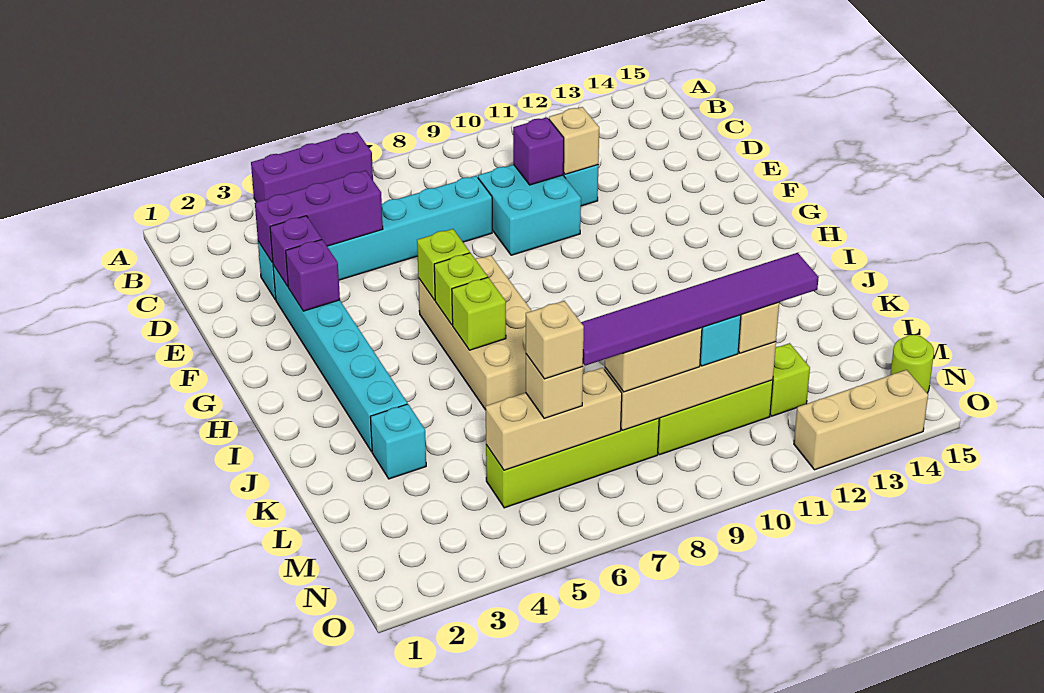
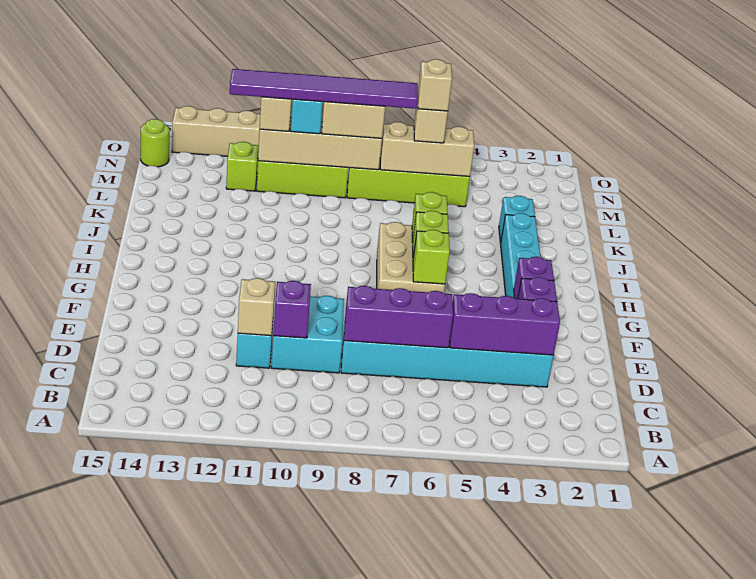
purple brick A4:A6 level 1 -> purple brick D6:D8 level 2
tan brick G6:J7 level 1 -> tan brick G6:I7 level 1

